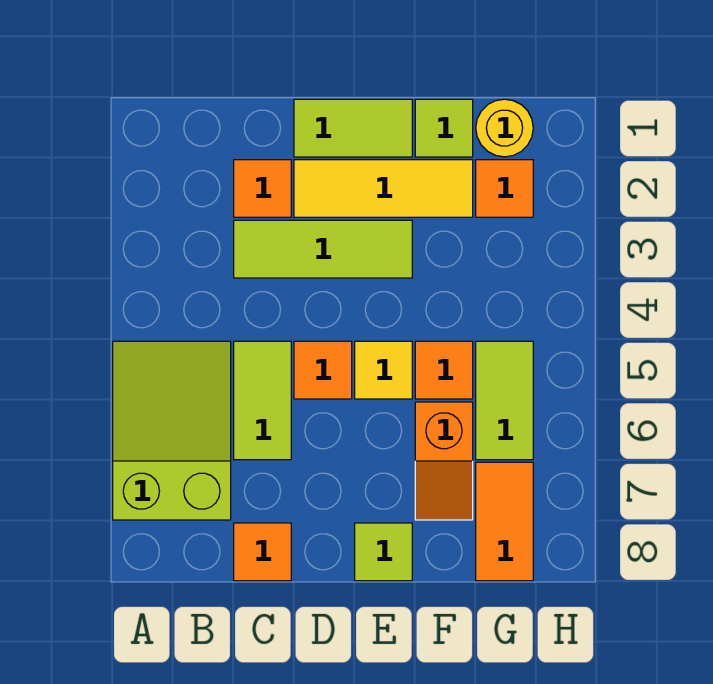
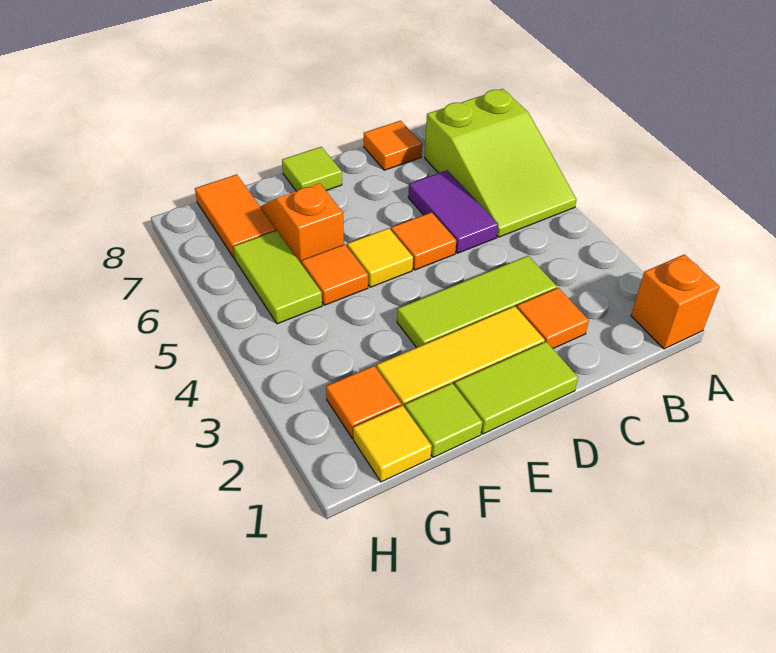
none -> orange brick A1 level 1
lime tile C5:C6 level 1 -> purple tile C5:C6 level 1
yellow round brick G1 level 1 -> yellow tile G1 level 1

